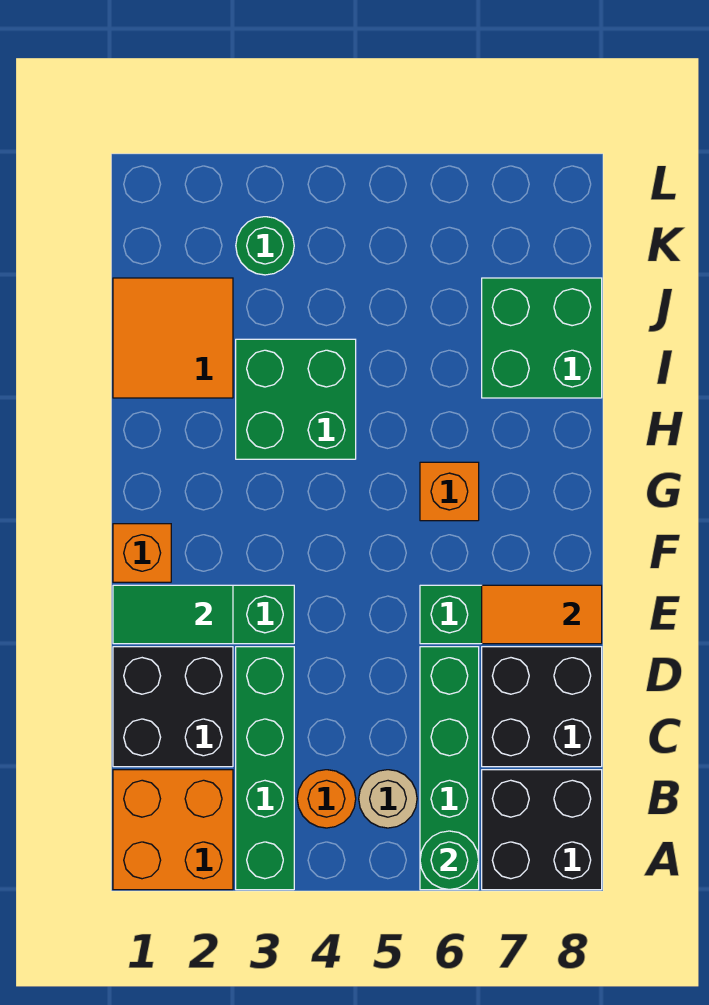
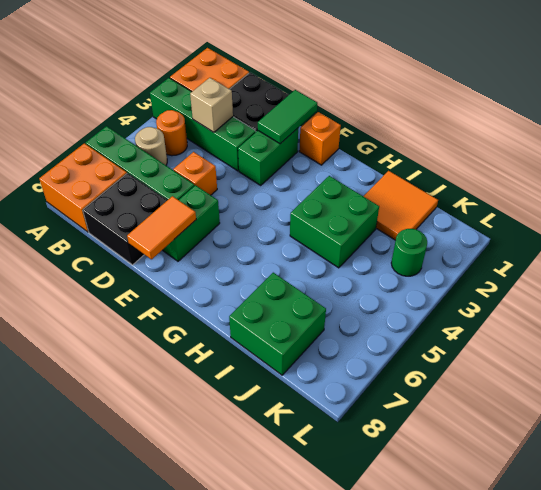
green round brick A6 level 2 -> none
black brick A7:B8 level 1 -> orange brick A7:B8 level 1
none -> tan brick C3 level 2
orange brick G6 level 1 -> orange brick D5 level 1

